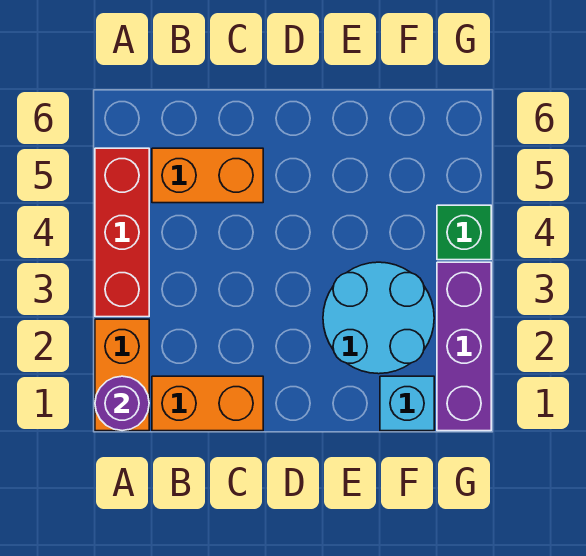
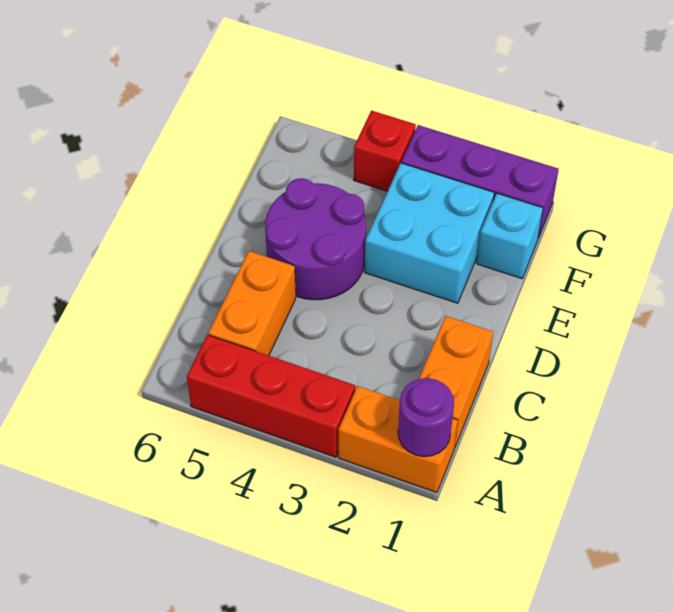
none -> purple round brick D4:E5 level 1
cyan round brick E2:F3 level 1 -> cyan brick E2:F3 level 1
green brick G4 level 1 -> red brick G4 level 1

